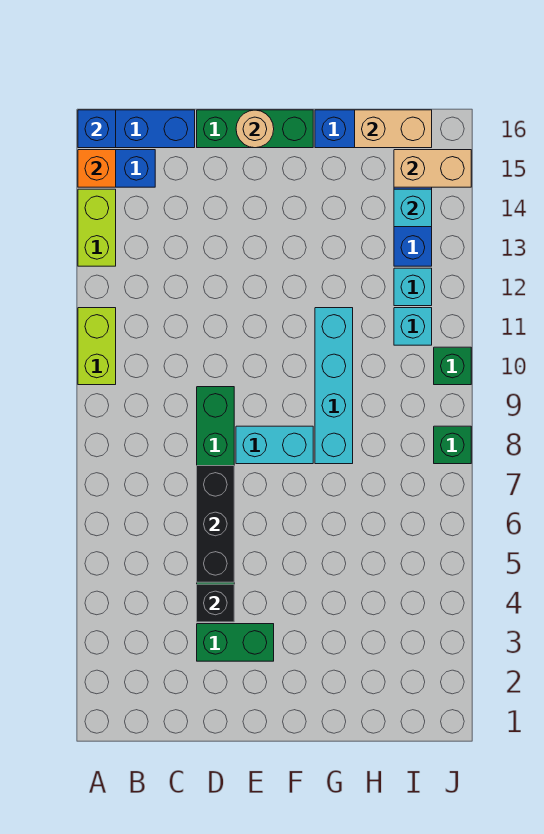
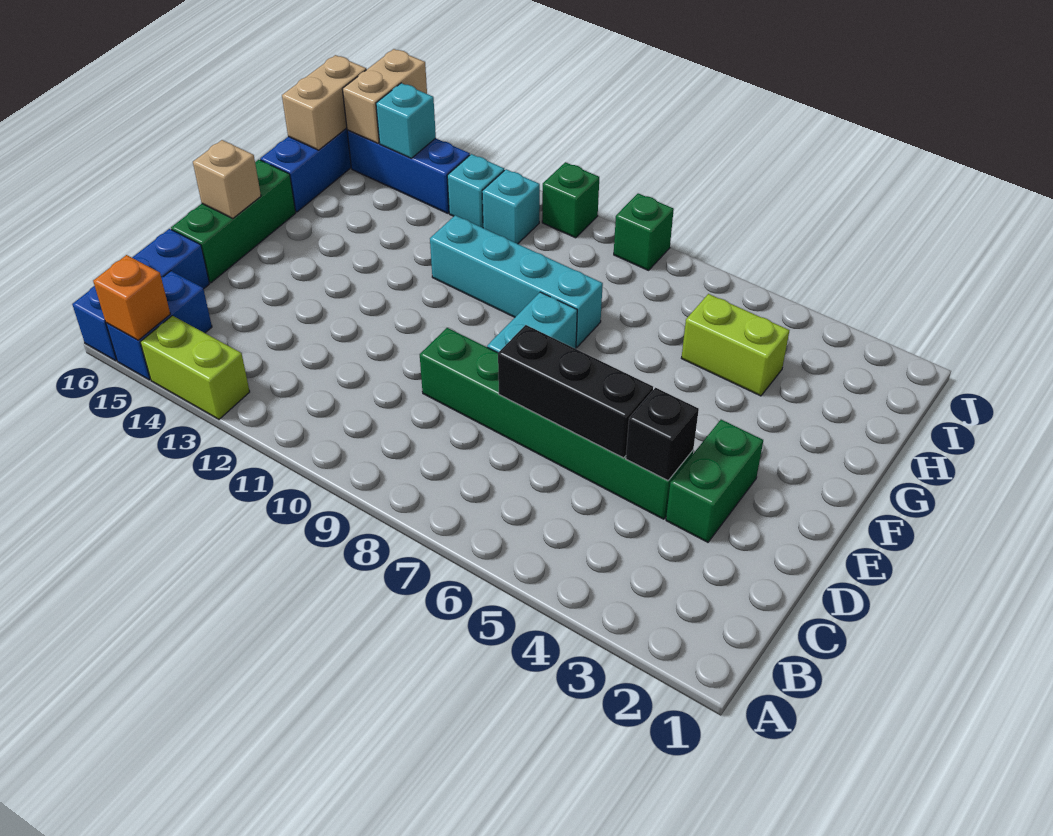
lime brick A10:A11 level 1 -> lime brick H4:H5 level 1
blue brick A16 level 2 -> none
tan round brick E16 level 2 -> tan brick E16 level 2

